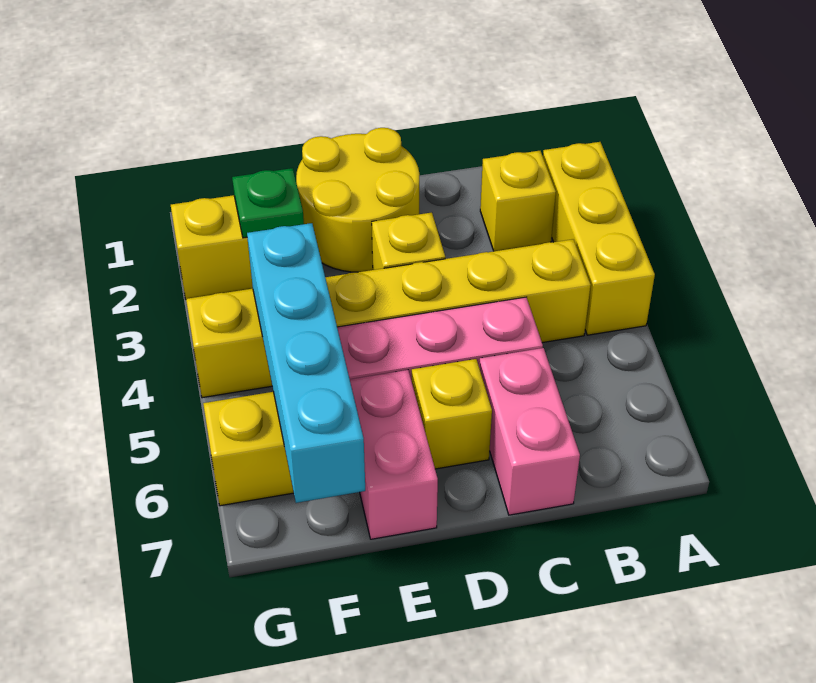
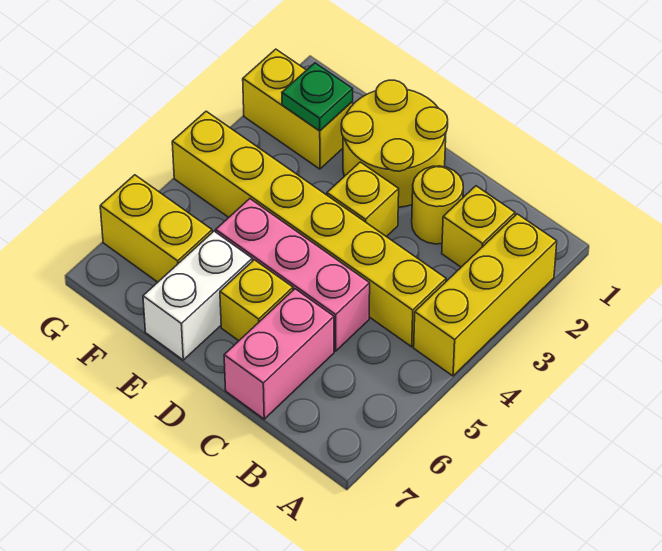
none -> yellow round brick C2 level 1
pink brick E6:E7 level 1 -> white brick E6:E7 level 1
cyan brick F4:F7 level 2 -> none

